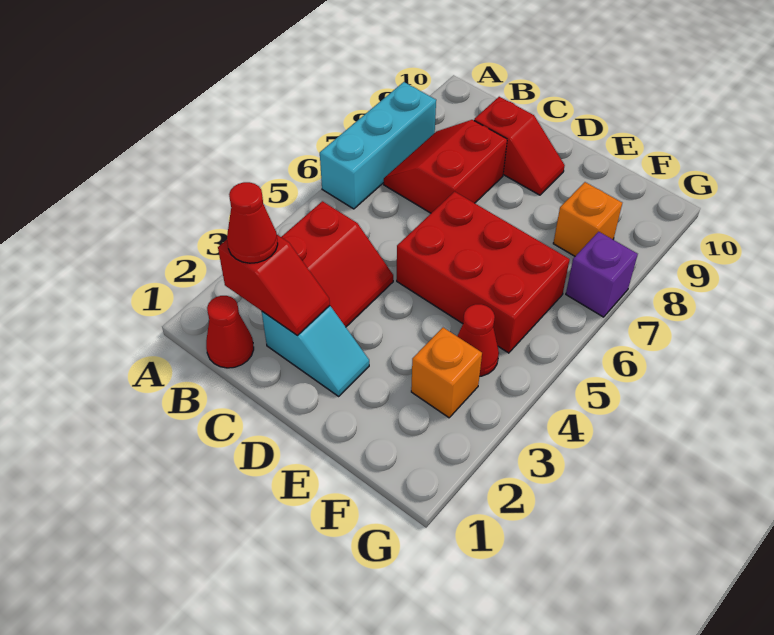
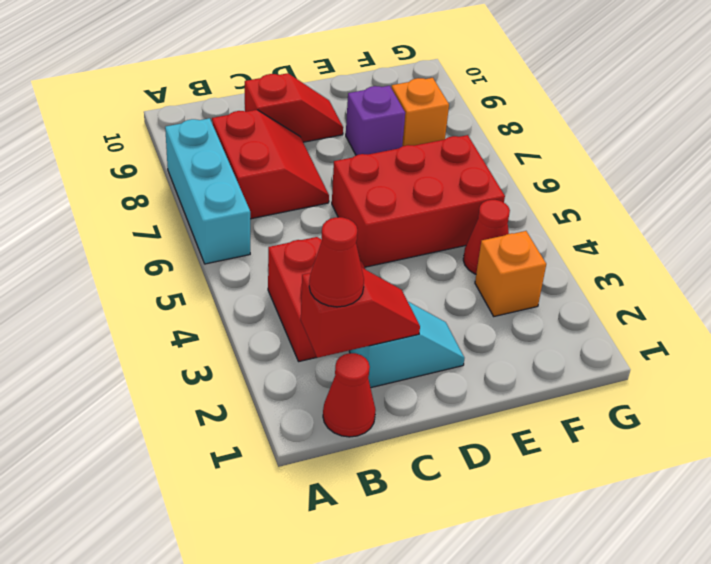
red slope B7:C8 level 1 top C -> red slope B7:C8 level 1 top B
purple brick G7 level 1 -> purple brick E8 level 1

